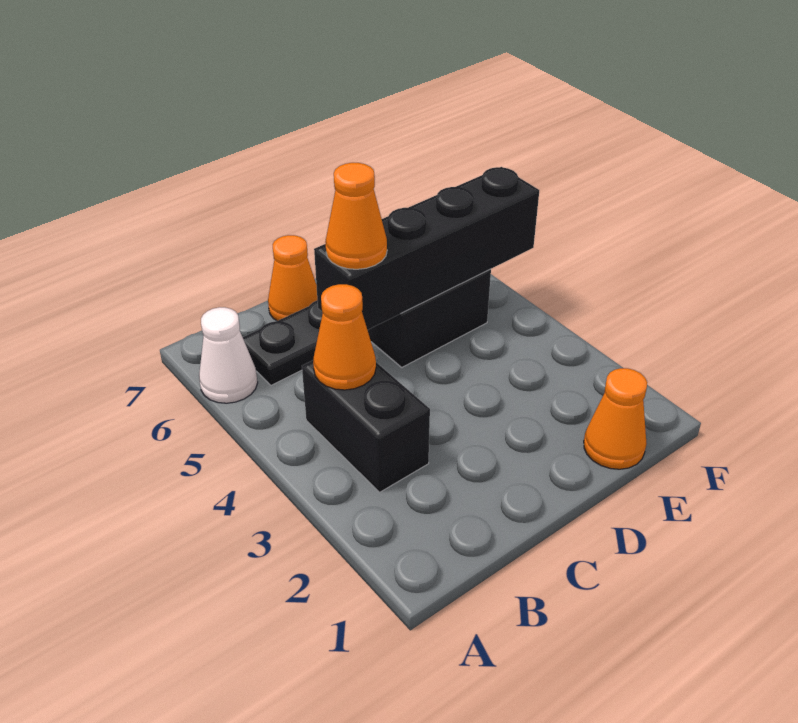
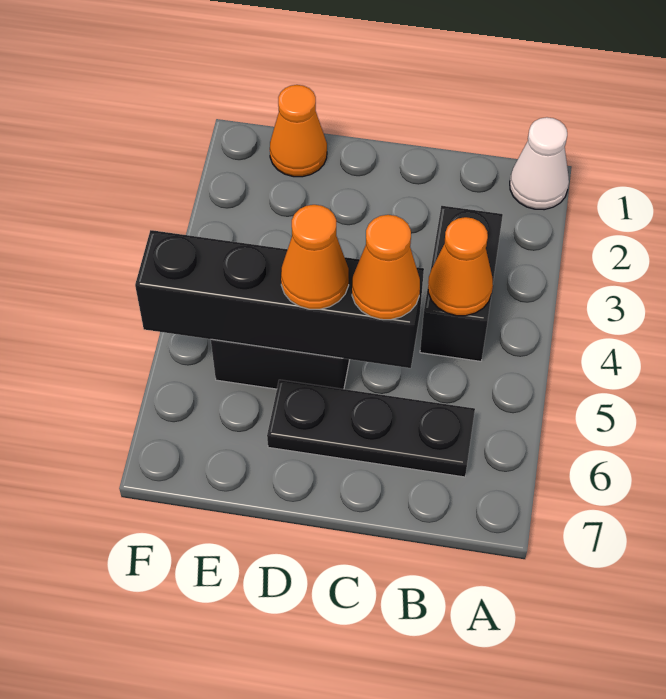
white cone A6 level 1 -> white cone A1 level 1
orange cone C7 level 1 -> orange cone D5 level 3

